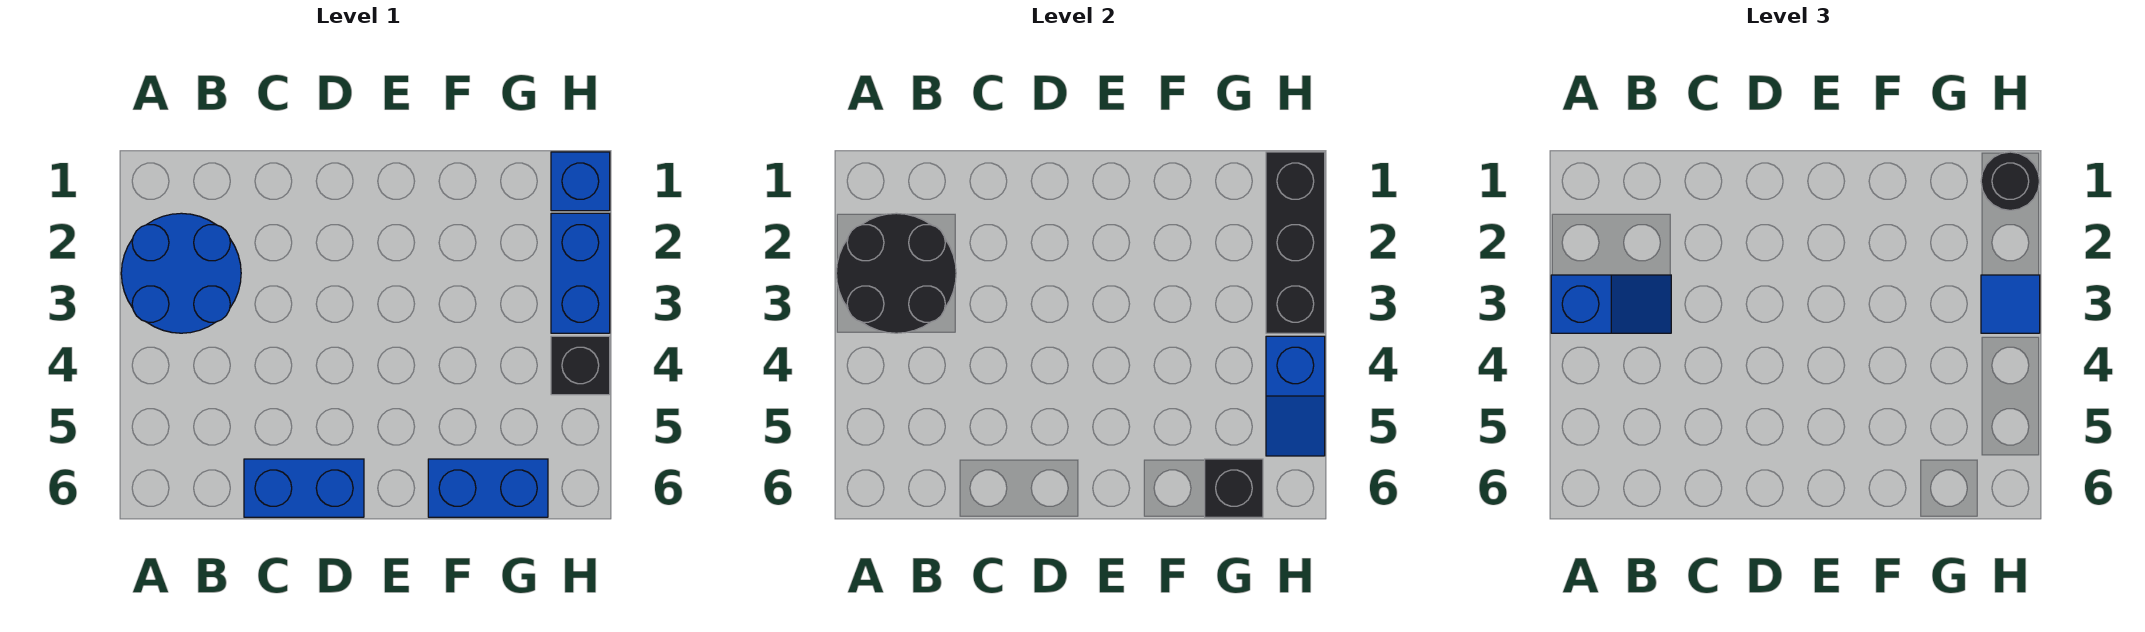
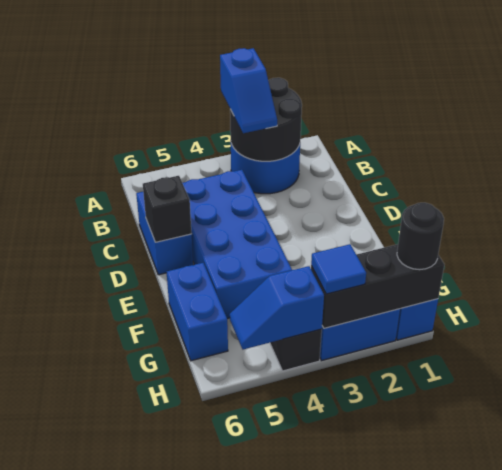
none -> blue brick C4:F5 level 1
black brick G6 level 2 -> black brick D6 level 2

